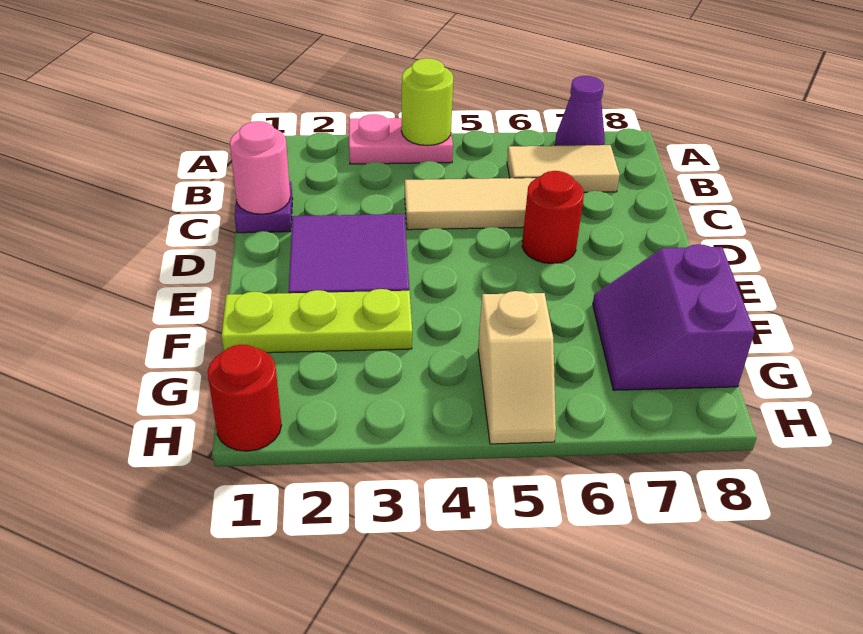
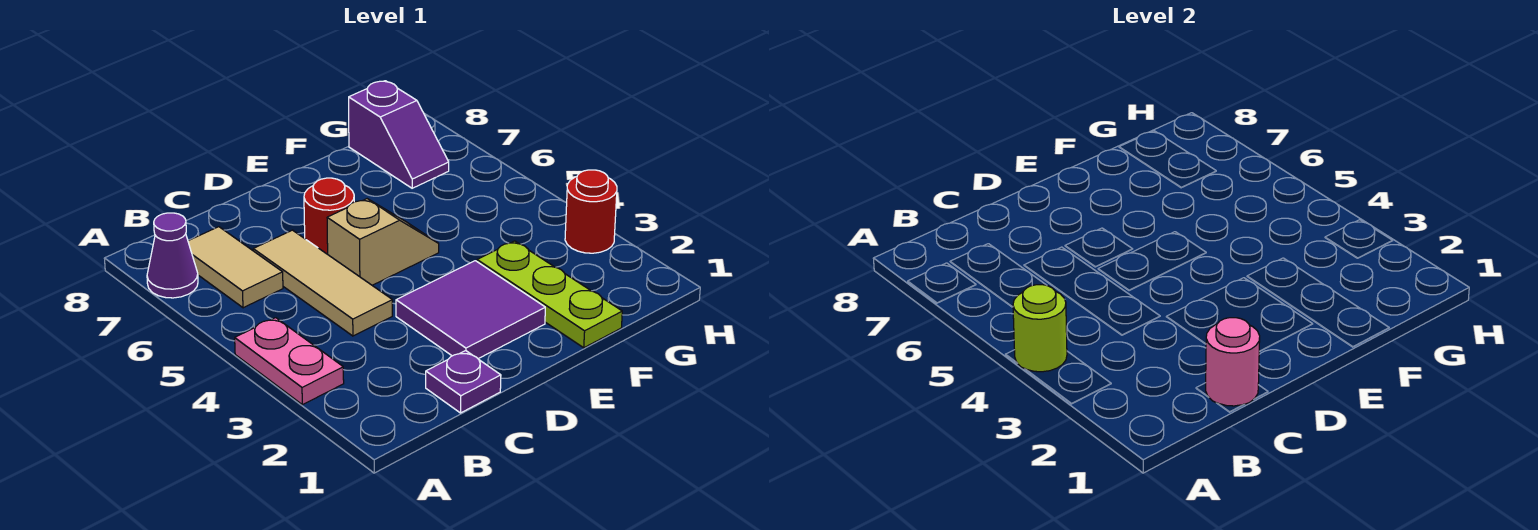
purple slope F7:G8 level 1 top 8 -> purple slope G7:G8 level 1 top 8
tan slope G5:H5 level 1 top G -> tan slope D5:E5 level 1 top D
red round brick H1 level 1 -> red round brick H3 level 1

